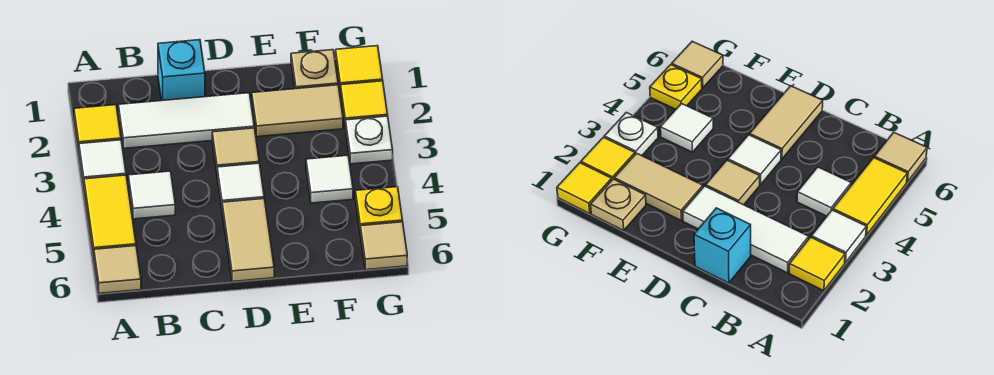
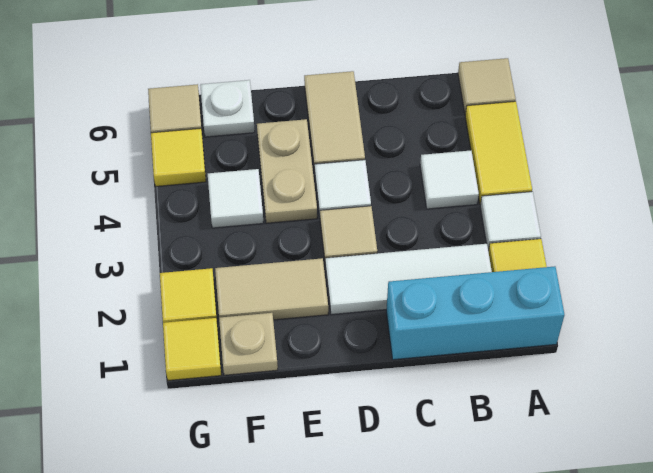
cyan brick C1 level 1 -> cyan brick A1:C1 level 1
none -> tan plate E4:E5 level 1
white plate G3 level 1 -> white plate F6 level 1
yellow plate G5 level 1 -> yellow tile G5 level 1

